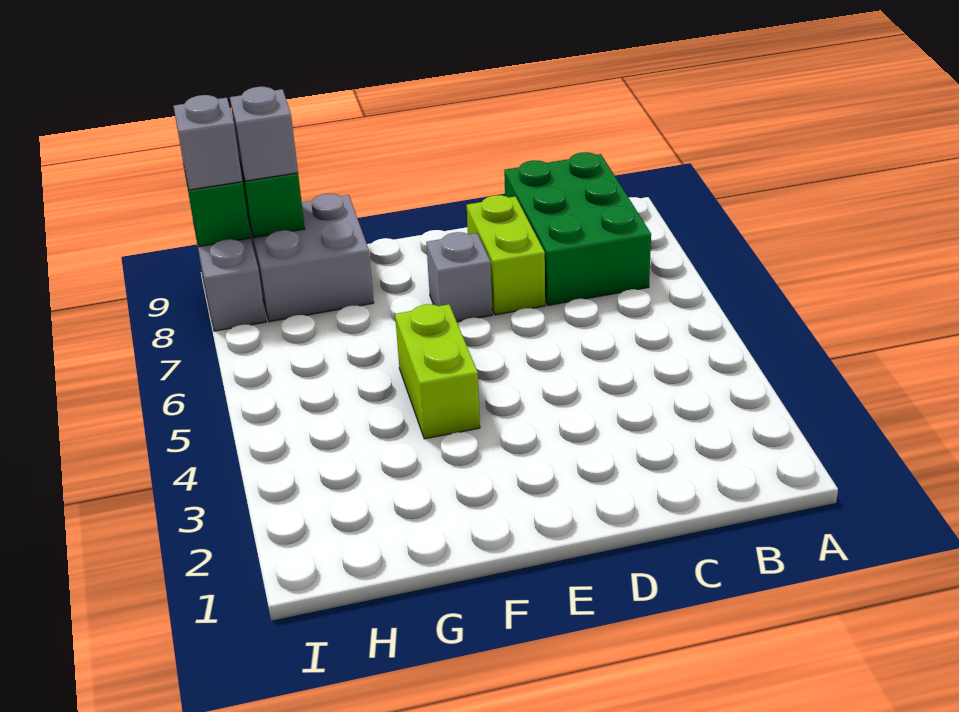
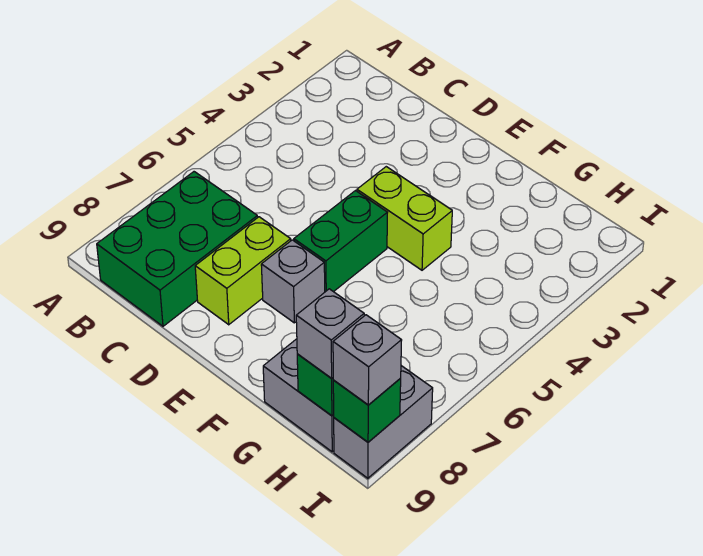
none -> green brick E5:E6 level 1
lime brick F4:F5 level 1 -> lime brick E4:F4 level 1

